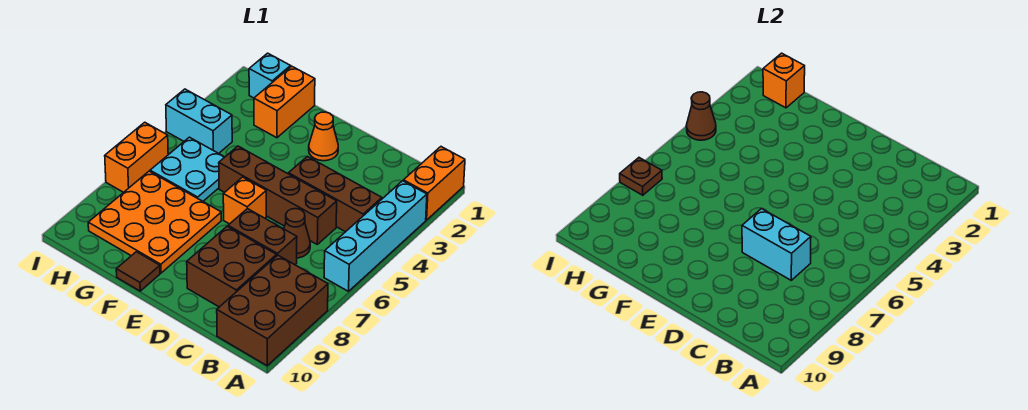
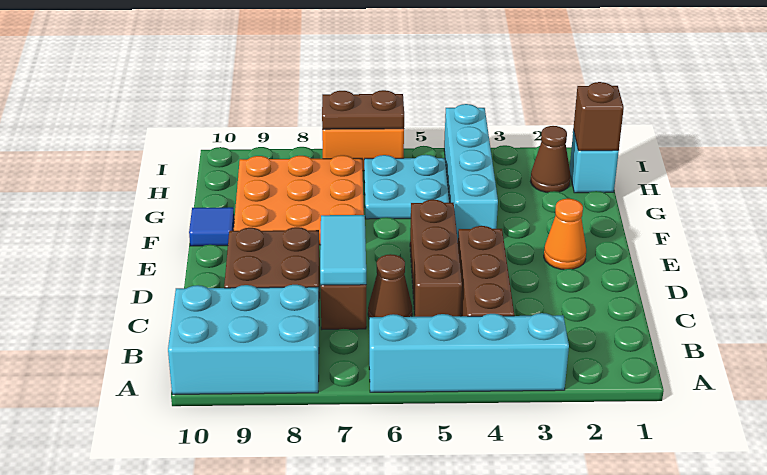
orange brick A1:A2 level 1 -> none
brown brick A8:B10 level 1 -> cyan brick A8:B10 level 1
brown brick C5:F5 level 1 -> brown brick C5:E5 level 1
cyan brick C7:D7 level 2 -> cyan tile C7:D7 level 2
orange brick E6 level 1 -> none
brown tile F10 level 1 -> blue tile F10 level 1
orange brick G1:G2 level 1 -> none
orange brick H1 level 2 -> brown brick H1 level 2
cyan brick H4:I4 level 1 -> cyan brick F4:I4 level 1
brown cone I4 level 2 -> brown cone H2 level 1
brown plate I7 level 2 -> brown plate I6:I7 level 2

